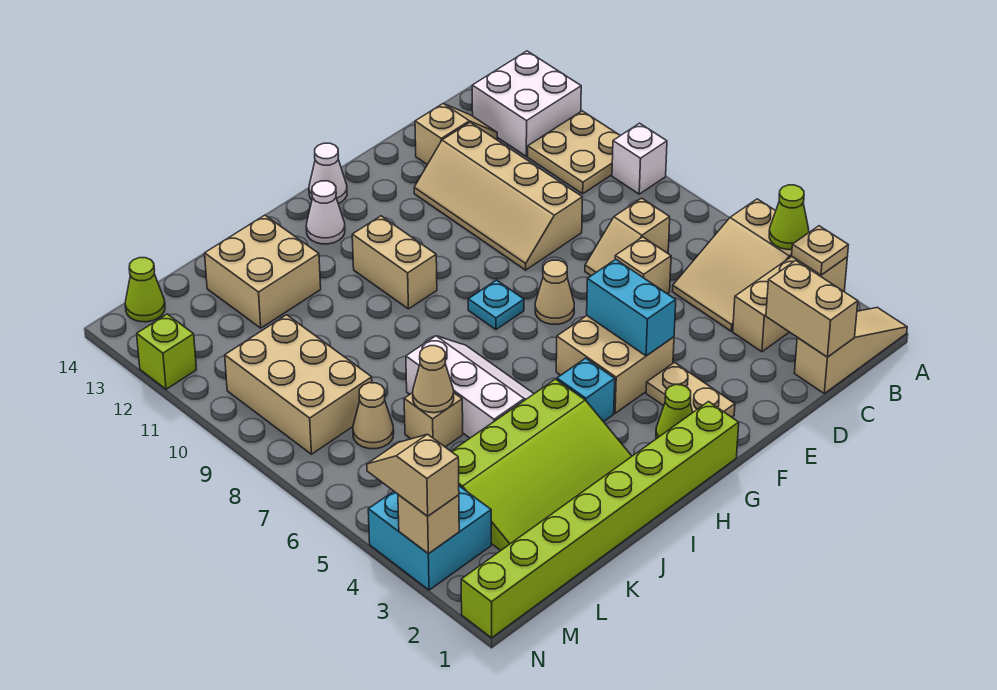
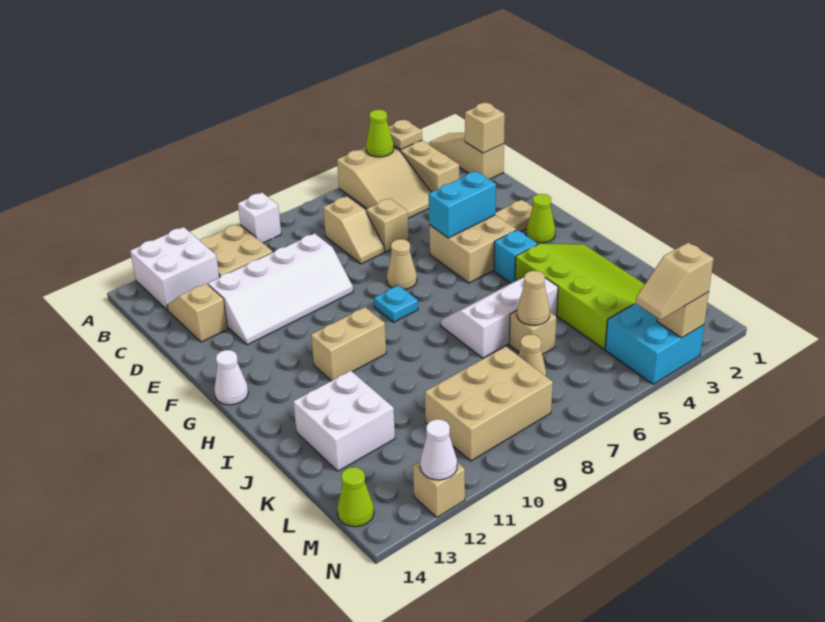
tan brick C1:C2 level 2 -> tan brick C1 level 2
tan slope D9:E12 level 1 top D -> white slope D9:E12 level 1 top D
lime brick G1:N1 level 1 -> none
white cone H13 level 1 -> white cone N12 level 2
tan brick J12:K13 level 1 -> white brick J12:K13 level 1
lime brick N12 level 1 -> tan brick N12 level 1

